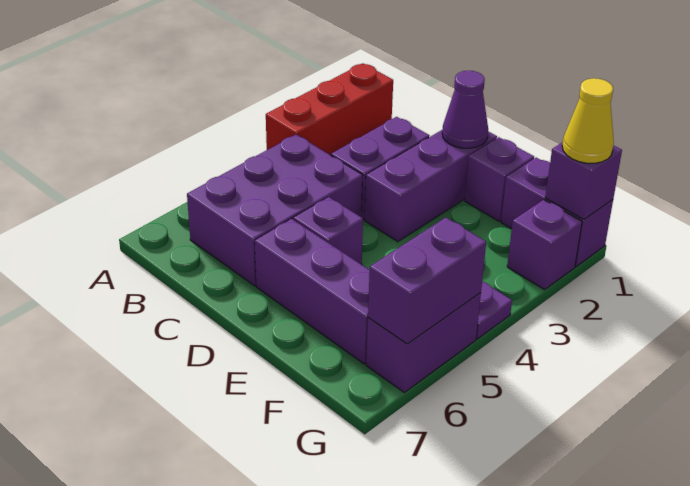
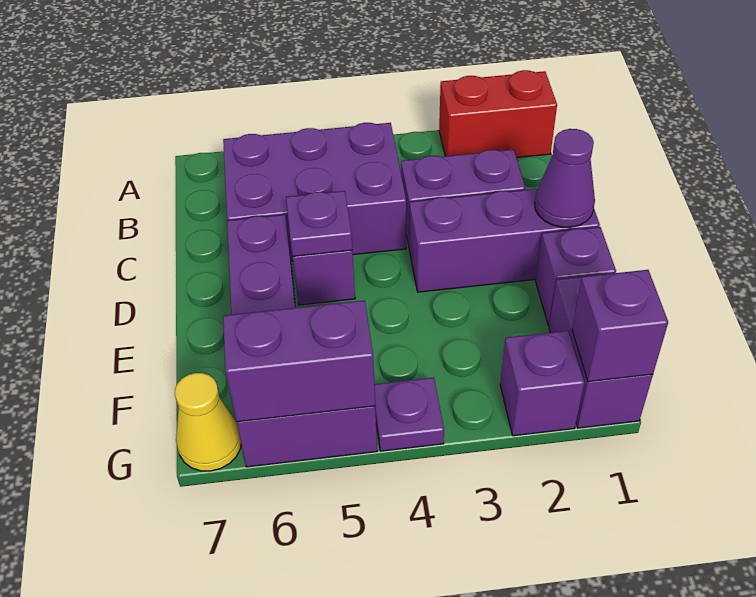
red brick A1:A3 level 1 -> red brick A1:A2 level 1
none -> purple plate D5 level 2
yellow cone G1 level 3 -> yellow cone G7 level 1

